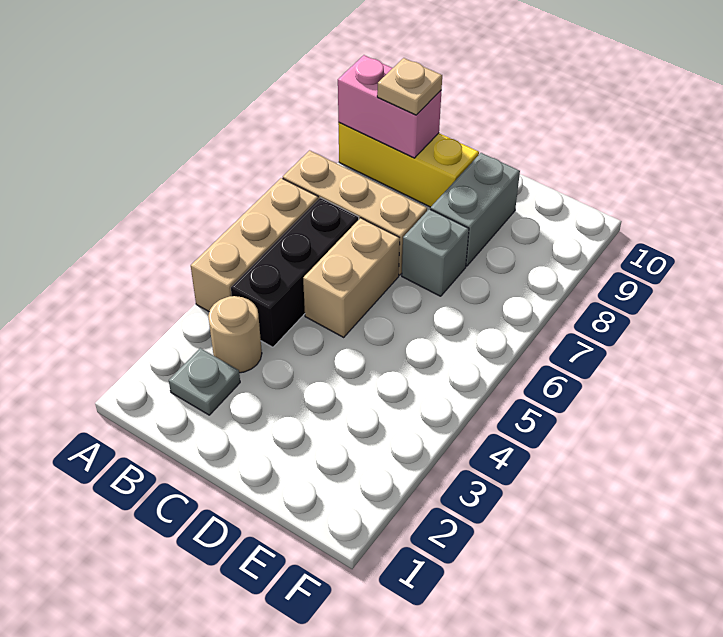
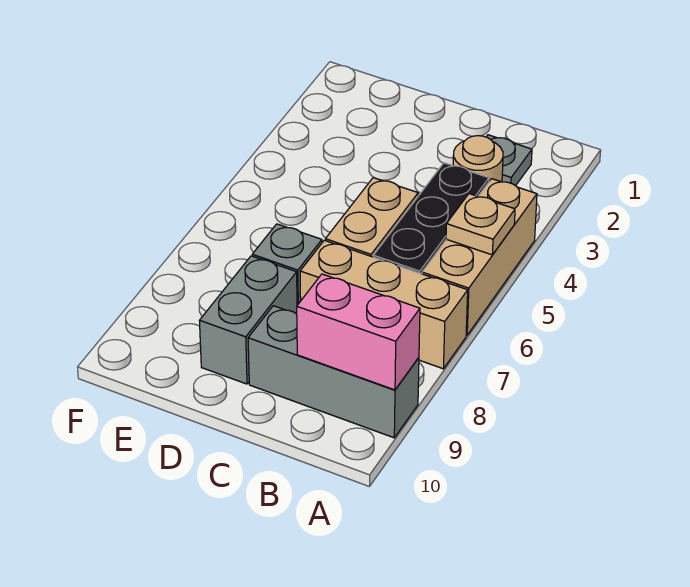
yellow brick A9:C9 level 1 -> grey brick A9:C9 level 1
tan plate B9 level 3 -> tan plate A5 level 2

